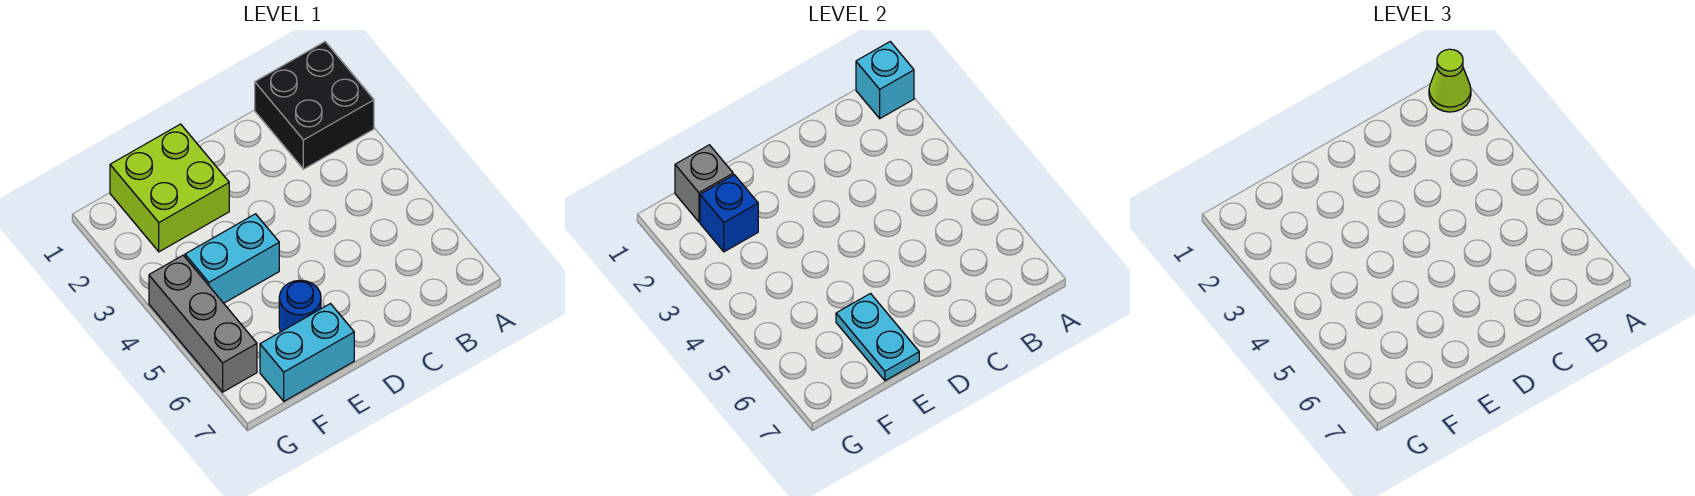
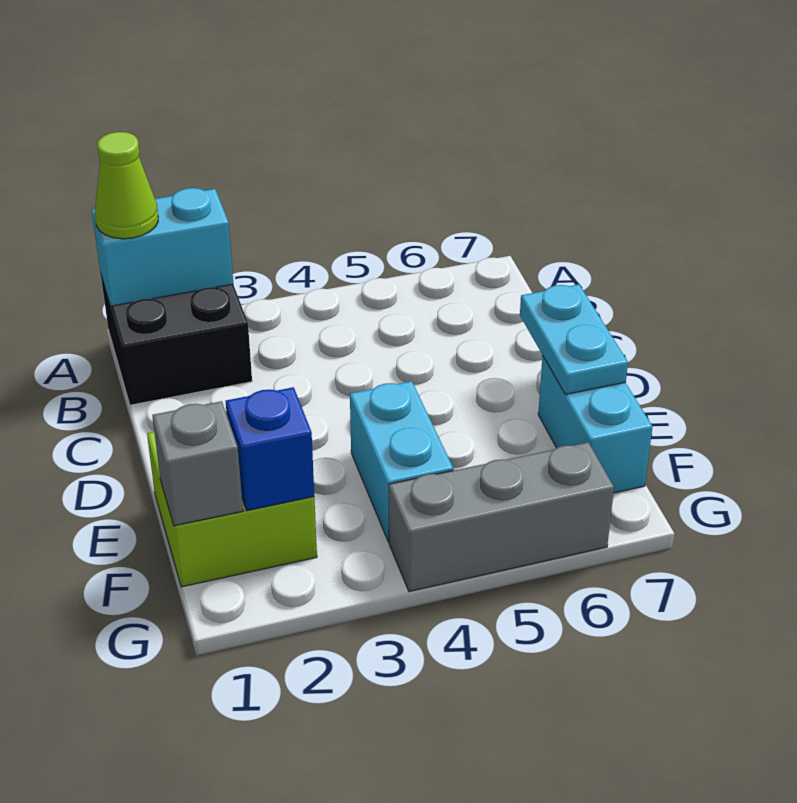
cyan brick A1 level 2 -> cyan brick A1:A2 level 2
blue round brick E6 level 1 -> none
cyan plate E6:E7 level 2 -> cyan plate D7:E7 level 2

